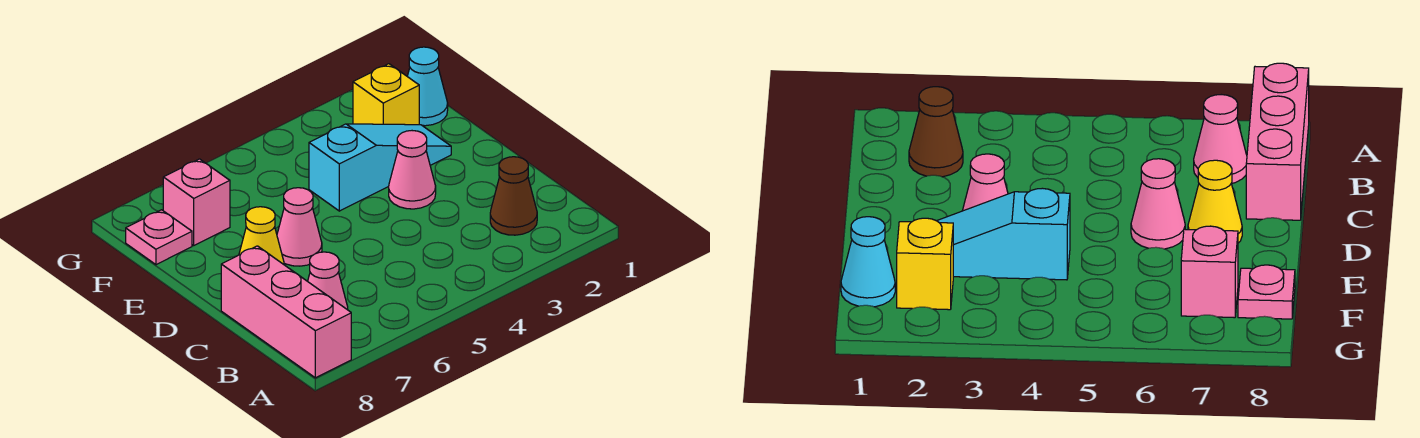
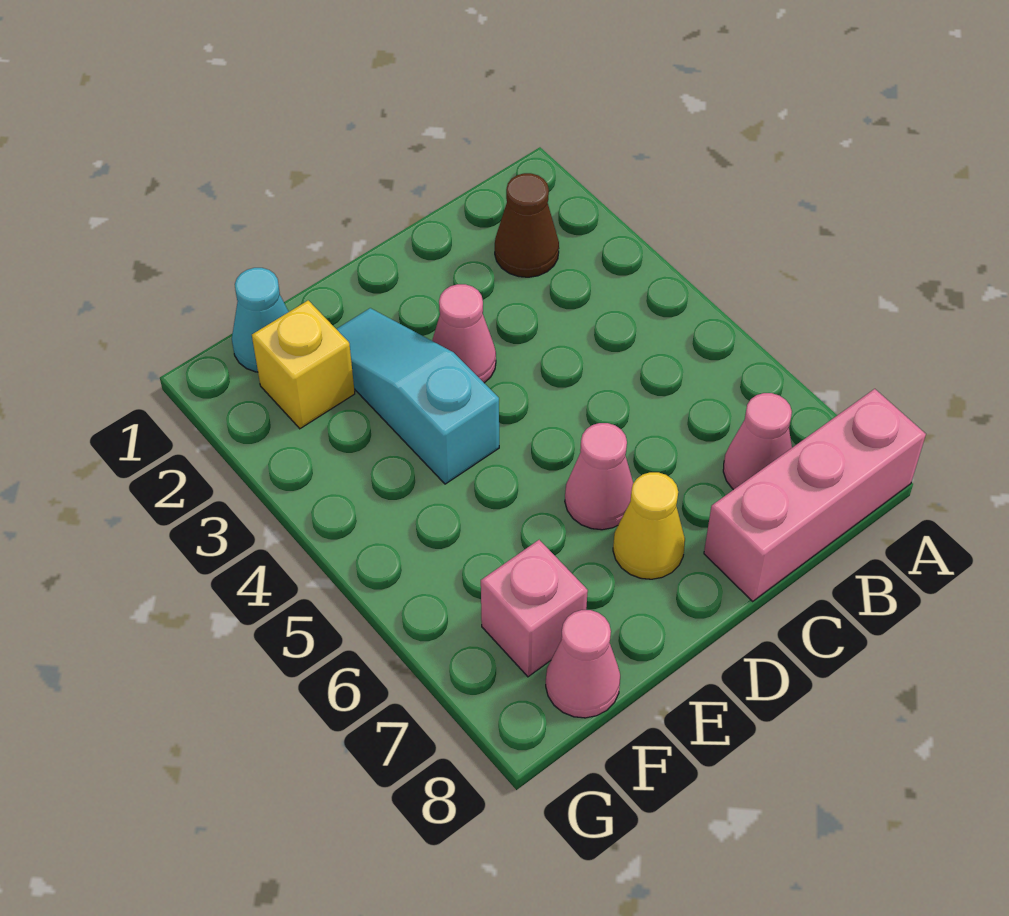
pink plate F8 level 1 -> pink cone F8 level 1

